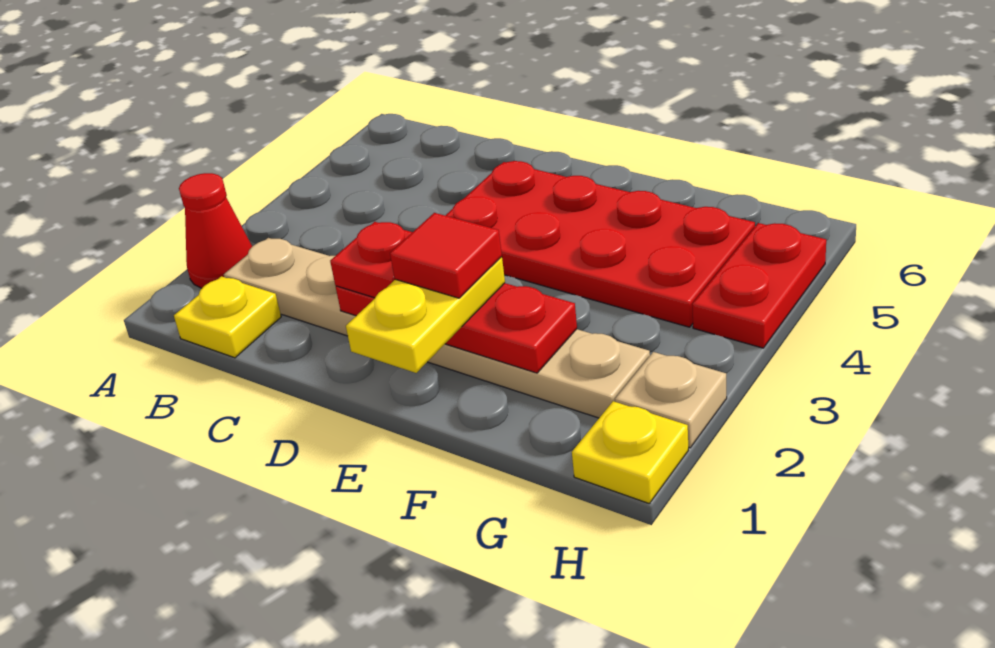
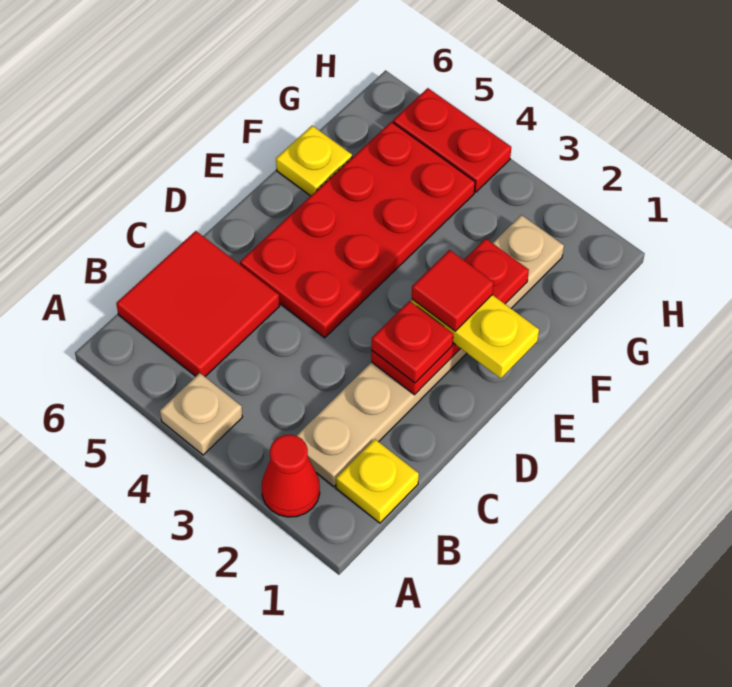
none -> red tile B5:C6 level 1
yellow plate H1 level 1 -> yellow plate F6 level 1
tan plate H2 level 1 -> tan plate A4 level 1

